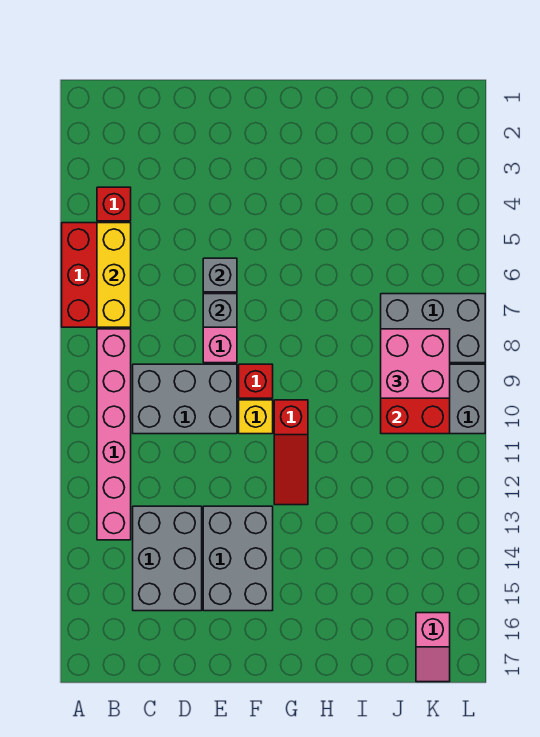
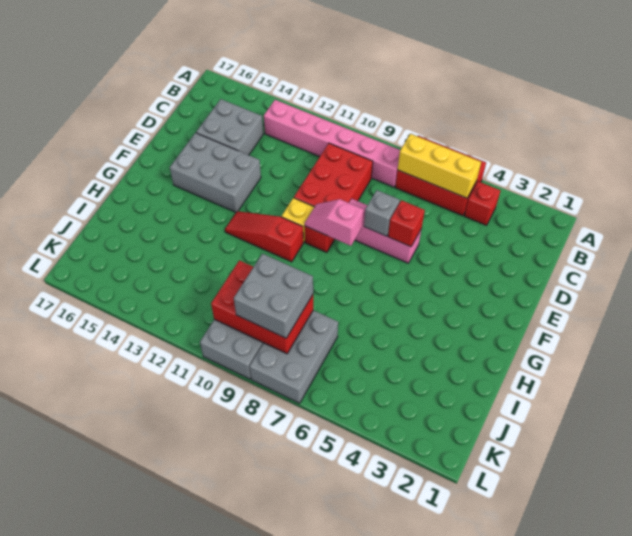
grey brick C9:E10 level 1 -> red brick C9:E10 level 1
grey brick C13:D15 level 1 -> grey brick C14:D15 level 1
grey brick E6 level 2 -> red brick E6 level 2
pink brick J8:K9 level 3 -> grey brick J8:K9 level 3
pink slope K16:K17 level 1 top 16 -> pink slope F8:F9 level 2 top 8

